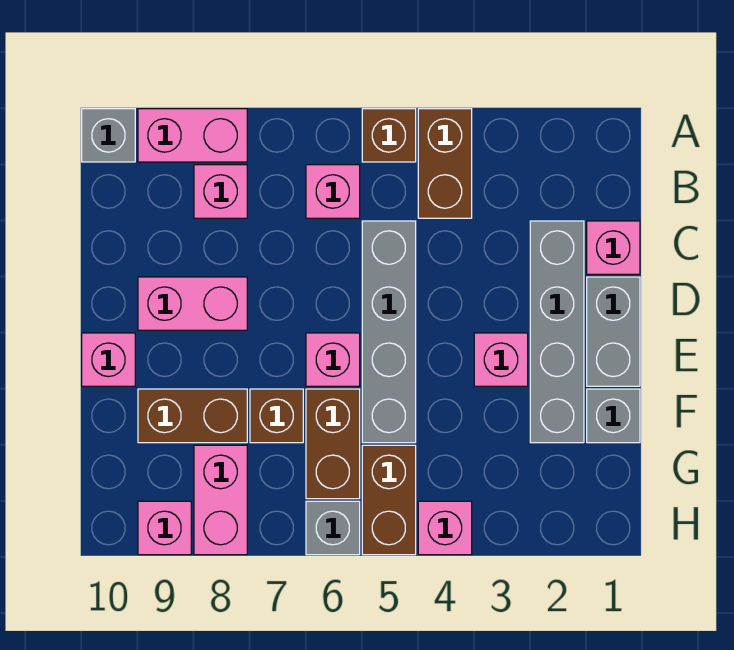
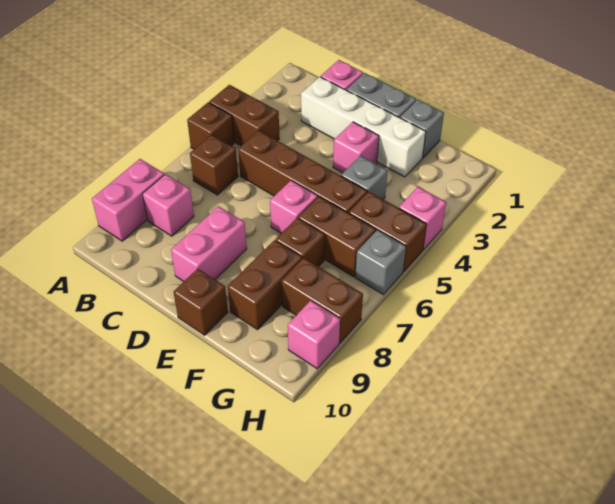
grey brick A10 level 1 -> grey brick F4 level 1
pink brick B6 level 1 -> brown brick B6 level 1
grey brick C2:F2 level 1 -> white brick C2:F2 level 1
grey brick C5:F5 level 1 -> brown brick C5:F5 level 1
pink brick E10 level 1 -> brown brick E10 level 1
pink brick G8:H8 level 1 -> brown brick G8:H8 level 1

